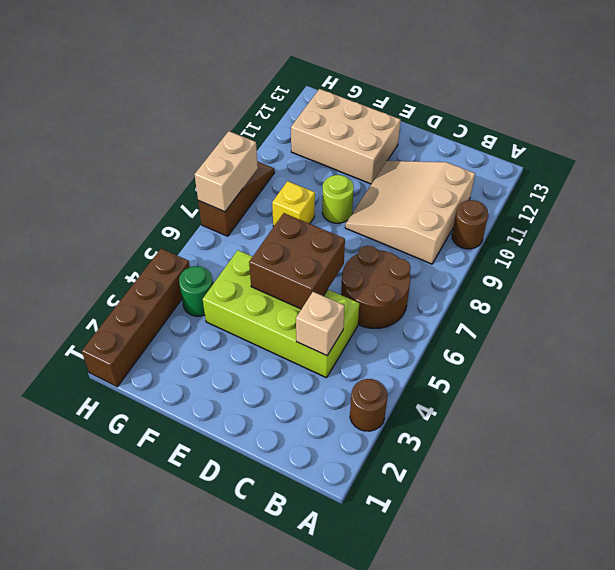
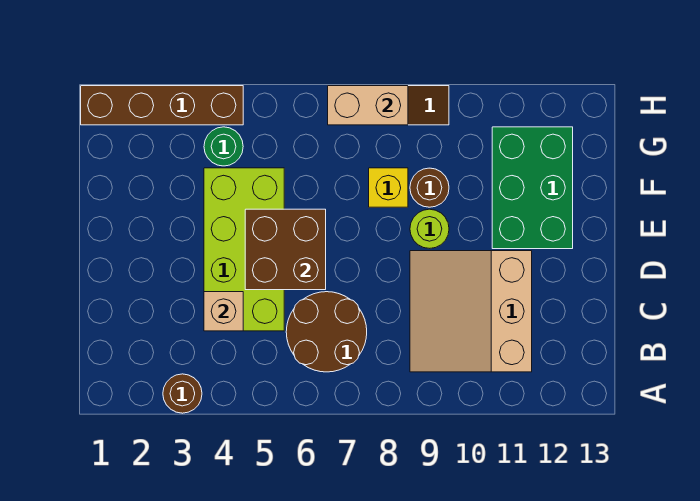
brown round brick A10 level 1 -> brown round brick F9 level 1
tan slope B9:D11 level 1 top B -> tan slope B9:D11 level 1 top 11
tan brick E11:G12 level 1 -> green brick E11:G12 level 1

